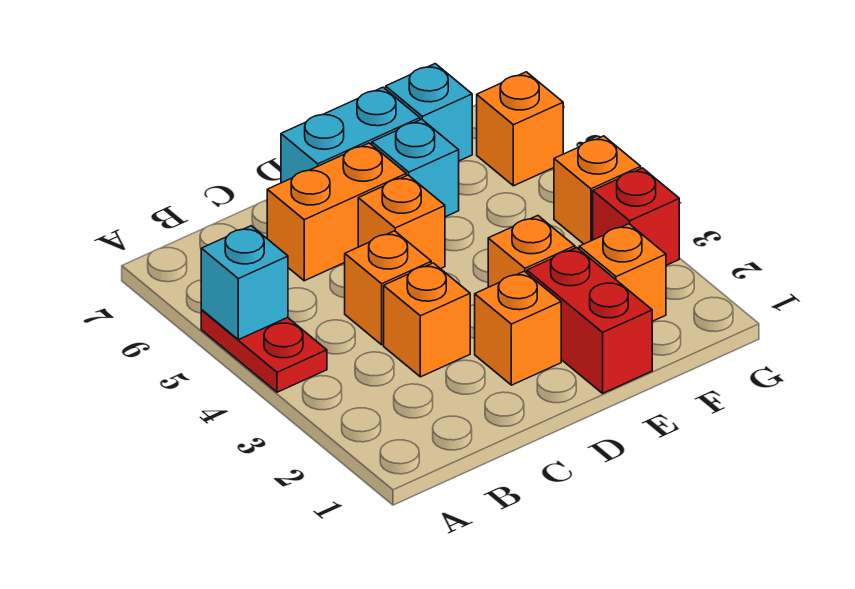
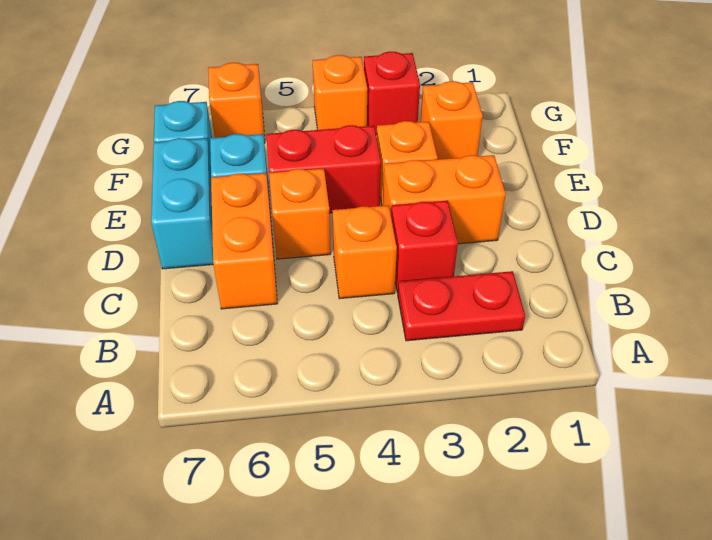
red plate A4:A5 level 1 -> red plate B2:B3 level 1
cyan brick A5 level 2 -> none
orange brick C3 level 1 -> red brick C3 level 1
orange brick D2 level 1 -> orange brick D2:D3 level 1
red brick E1:E2 level 1 -> red brick E4:E5 level 1

